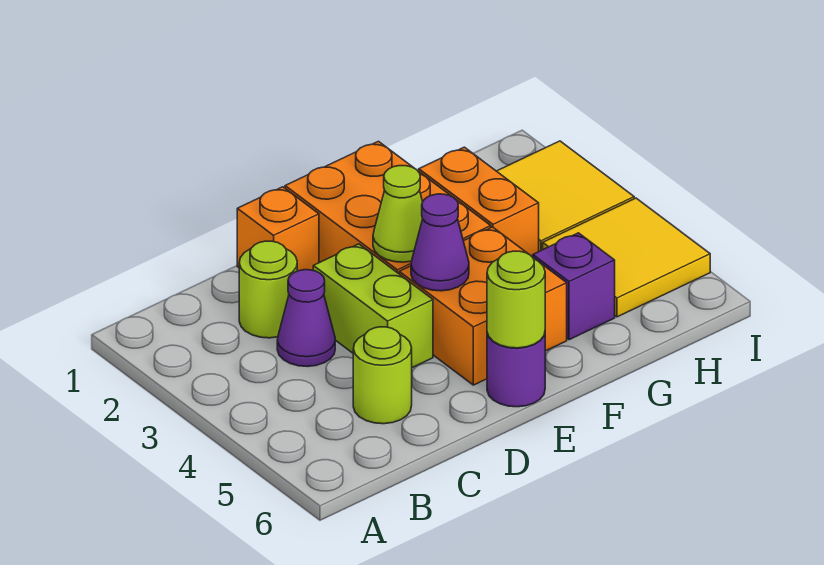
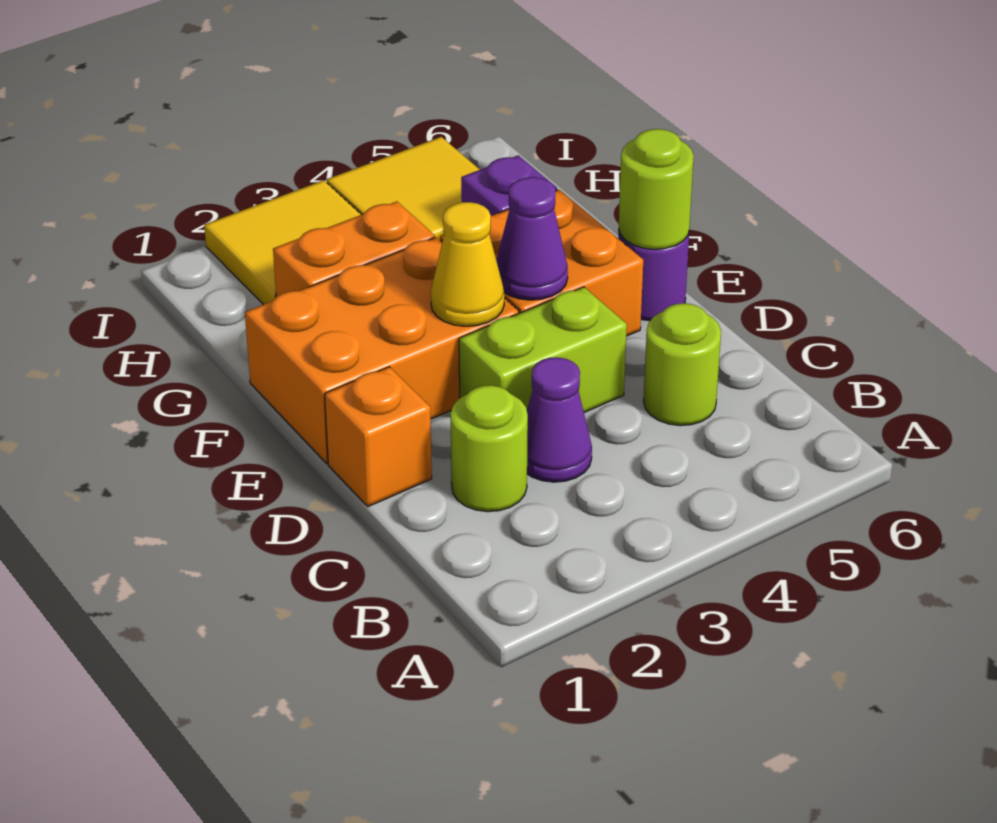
lime cone E3 level 2 -> yellow cone E3 level 2

